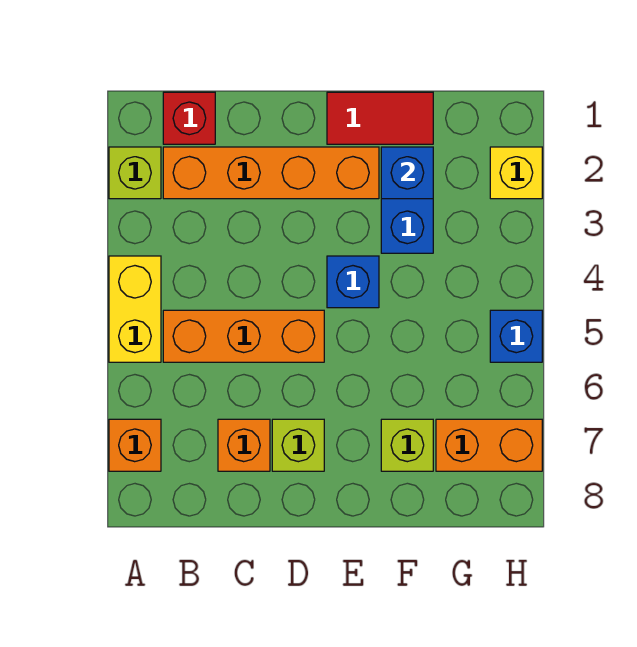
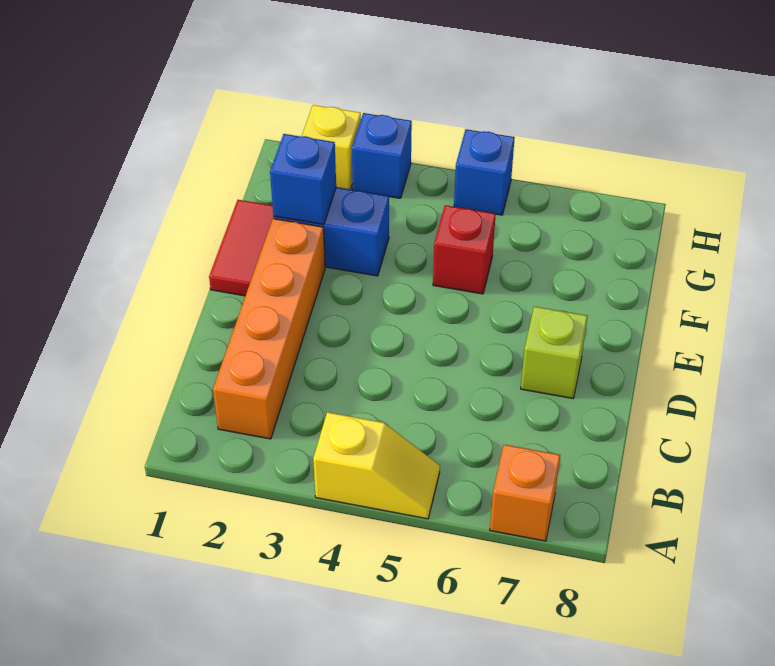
lime brick A2 level 1 -> none
yellow brick A4:A5 level 1 -> yellow slope A4:A5 level 1 top 4
red brick B1 level 1 -> red brick F5 level 1
orange brick B5:D5 level 1 -> none
orange brick C7 level 1 -> none
blue brick E4 level 1 -> blue brick H3 level 1
lime brick F7 level 1 -> none
orange brick G7:H7 level 1 -> none

